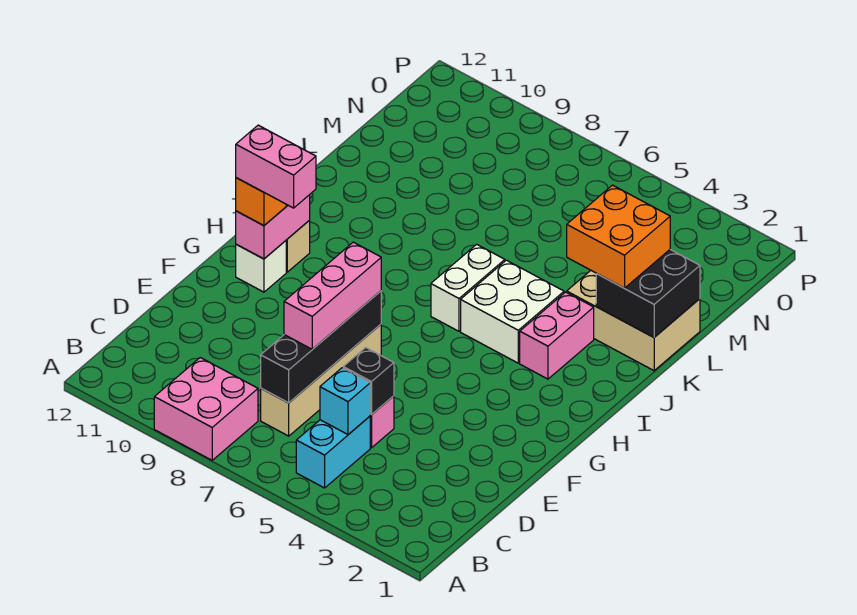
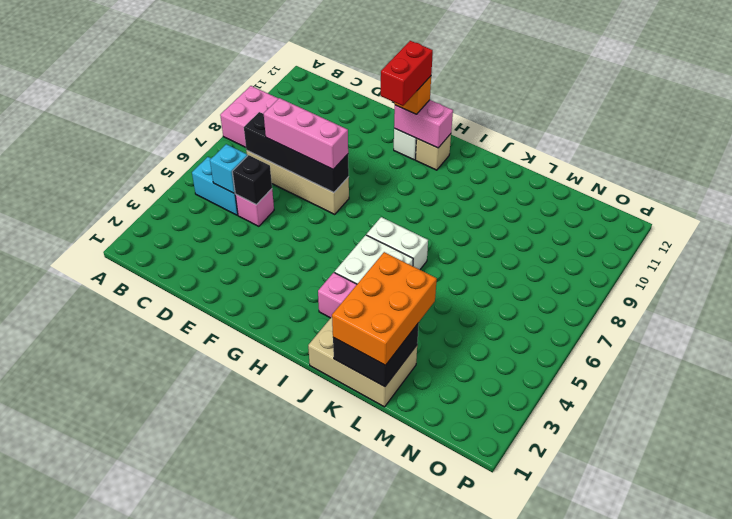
pink brick G10:G11 level 4 -> red brick G10:G11 level 4
tan brick K1:L3 level 1 -> tan brick J1:L2 level 1
orange brick K2:L3 level 3 -> orange brick K1:L3 level 3

